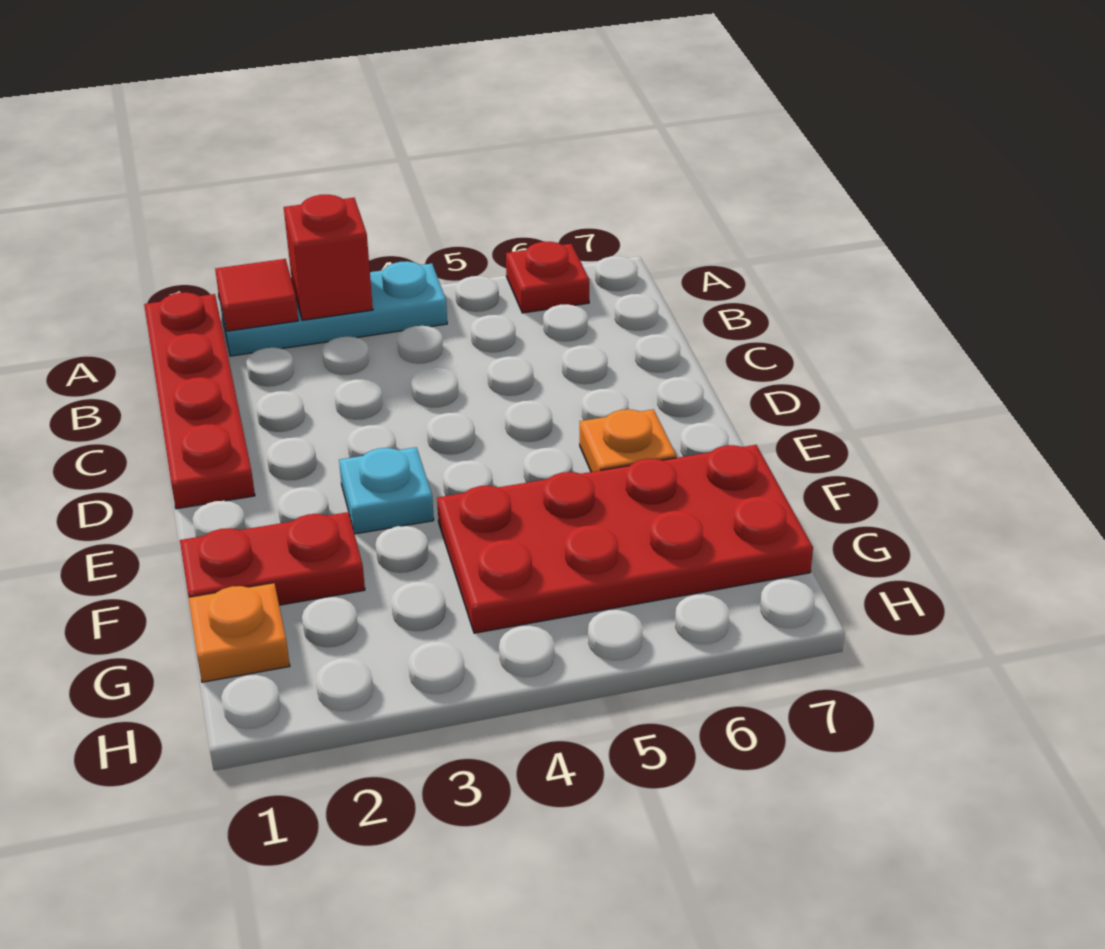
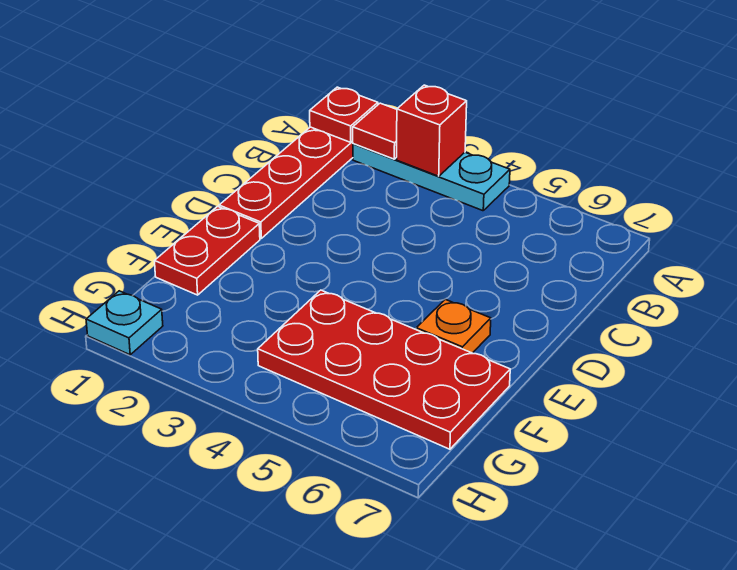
red plate A6 level 1 -> red plate A1 level 2
cyan plate E3 level 1 -> cyan plate H1 level 1
red plate F1:F2 level 1 -> red plate E1:F1 level 1
orange plate G1 level 1 -> none

